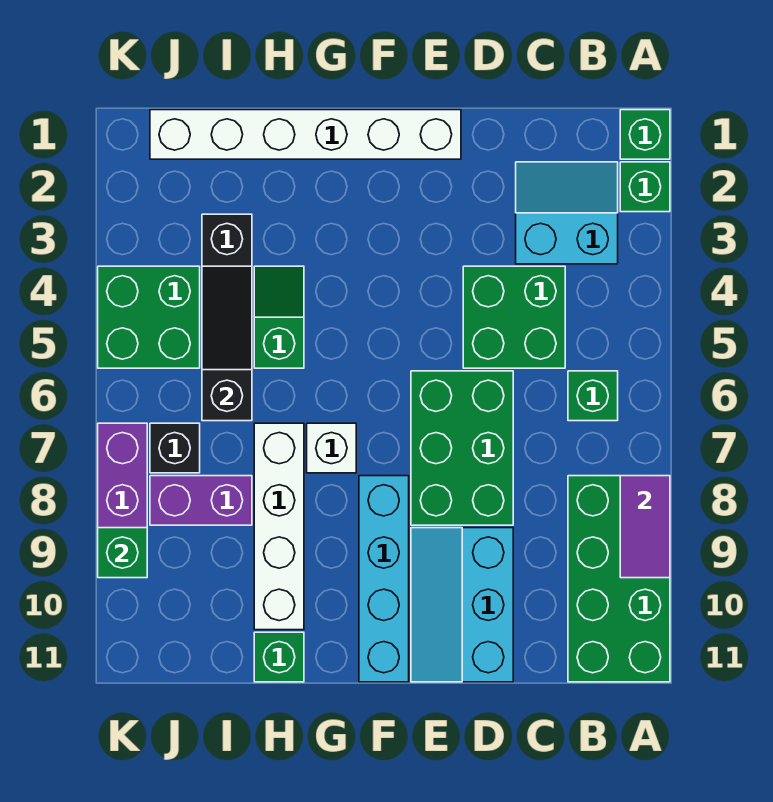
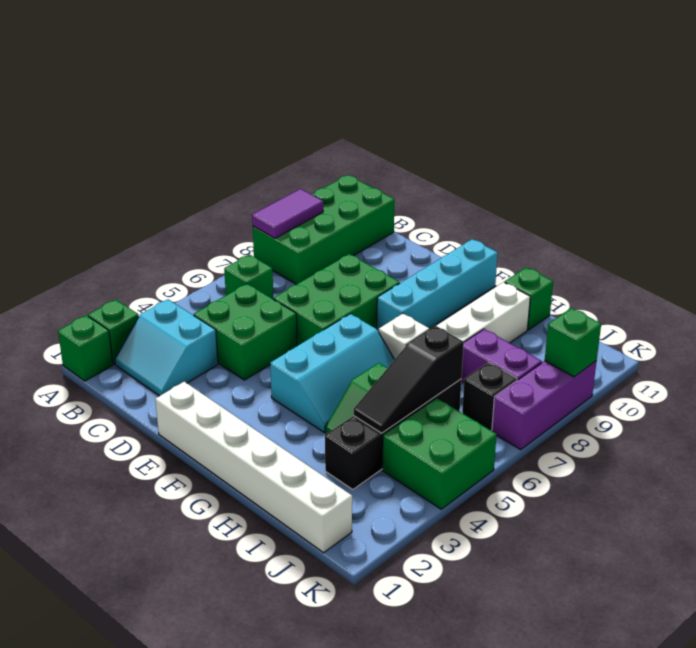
cyan slope D9:E11 level 1 top D -> cyan slope F4:G6 level 1 top F

